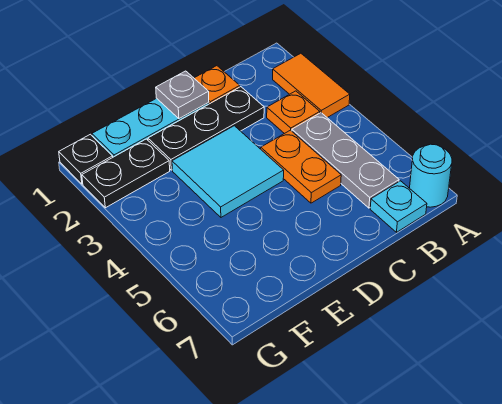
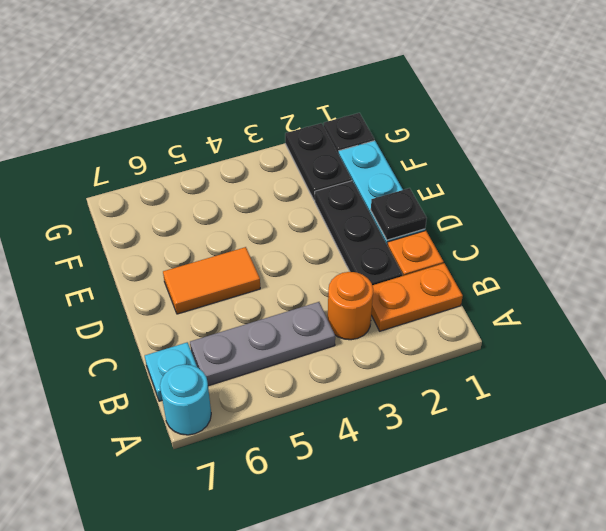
orange tile A2:A3 level 1 -> orange tile D5:D6 level 1
orange plate B3 level 1 -> orange round brick B3 level 1
orange plate C4:C5 level 1 -> orange plate B1:B2 level 1
grey plate D1 level 2 -> black plate D1 level 2
cyan tile D3:E4 level 1 -> none

